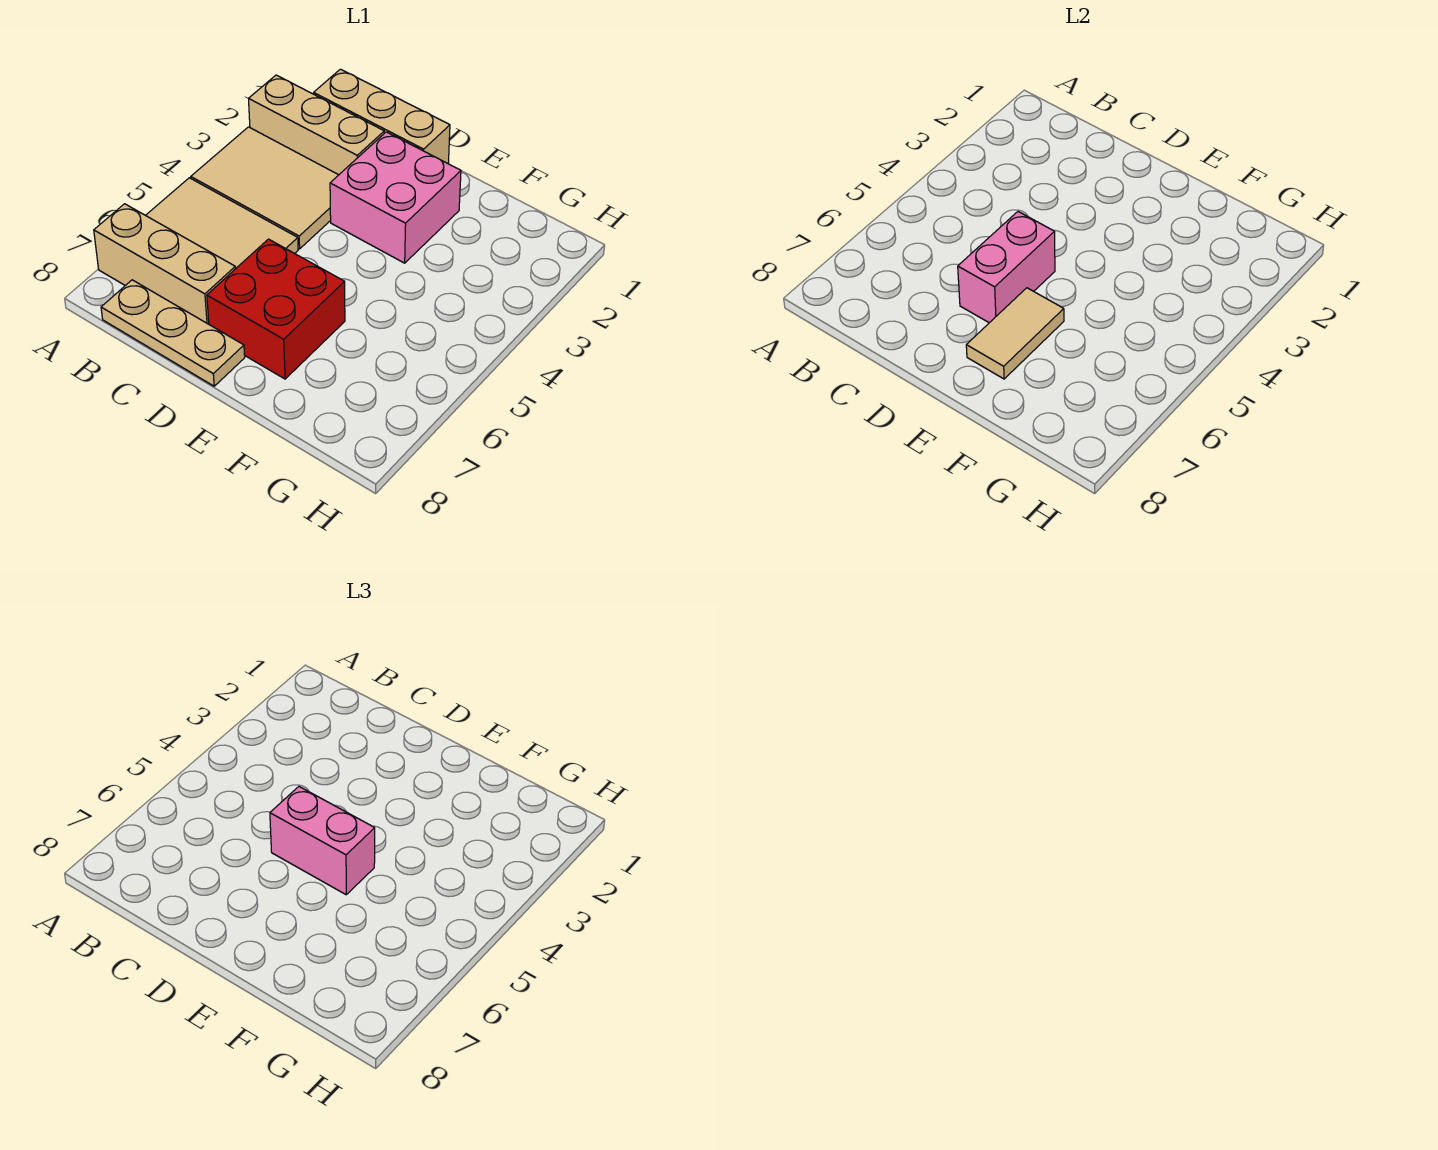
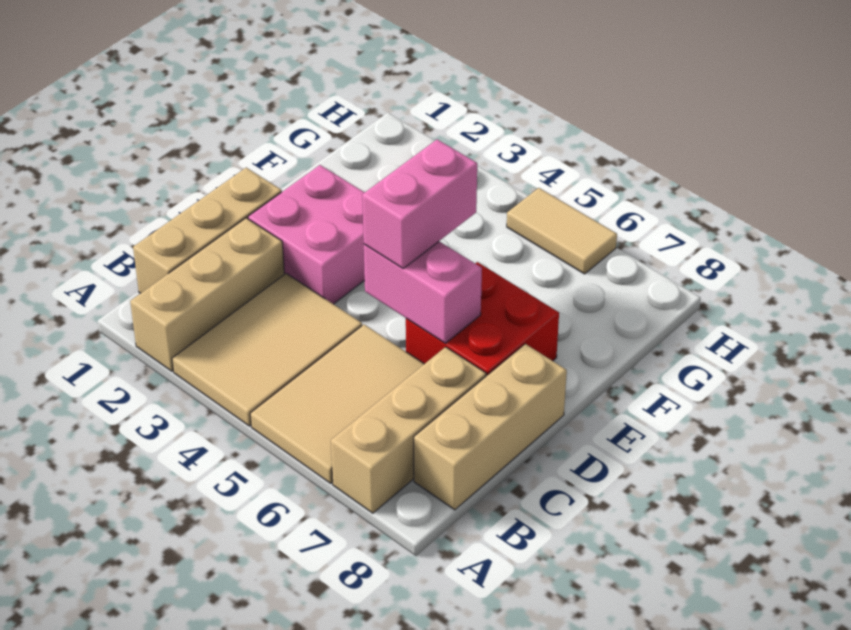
tan plate B8:D8 level 1 -> tan brick B8:D8 level 1
tan tile E6:E7 level 2 -> tan tile H5:H6 level 1

